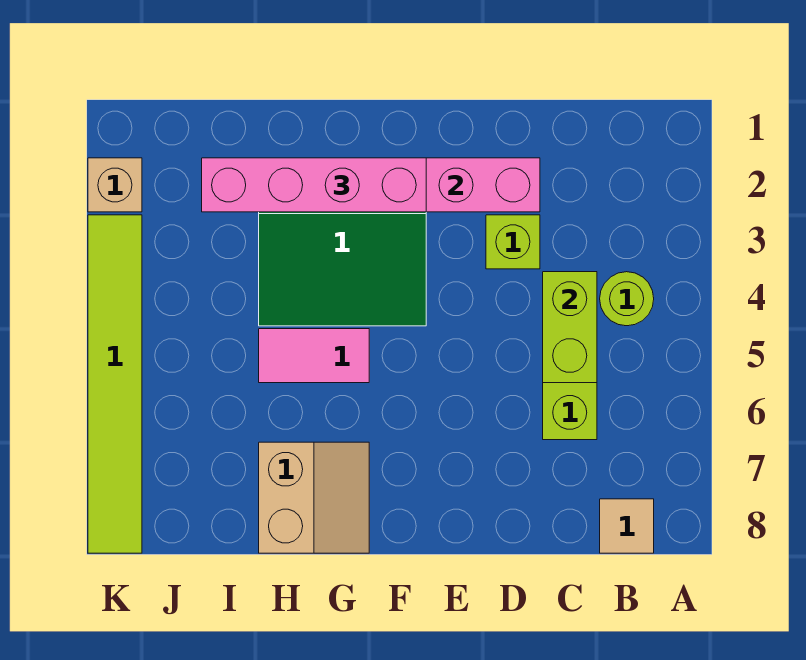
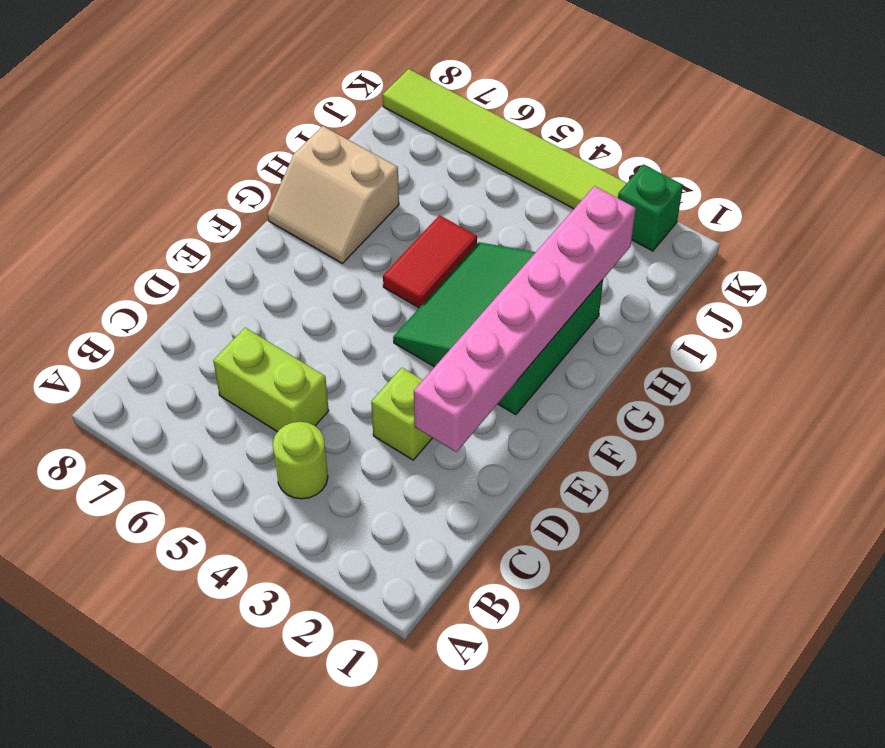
tan tile B8 level 1 -> none
lime brick C4:C5 level 2 -> none
pink brick F2:I2 level 3 -> none
pink tile G5:H5 level 1 -> red tile G5:H5 level 1
tan brick K2 level 1 -> green brick K2 level 1

